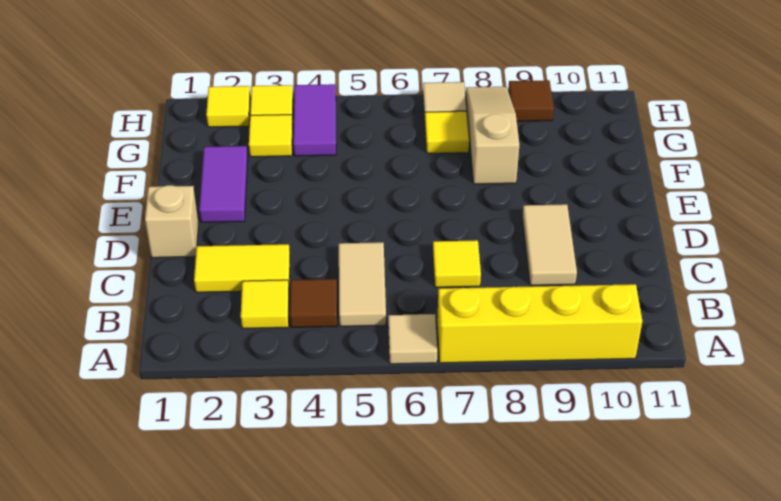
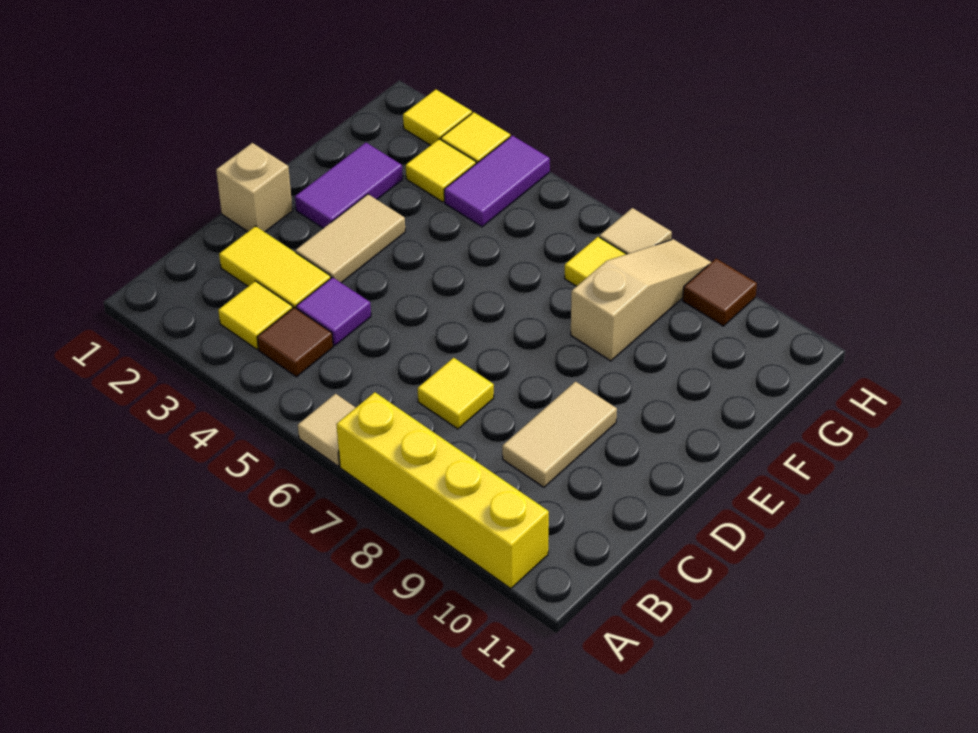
tan tile B5:C5 level 1 -> tan tile D3:E3 level 1
none -> purple tile C4 level 1

